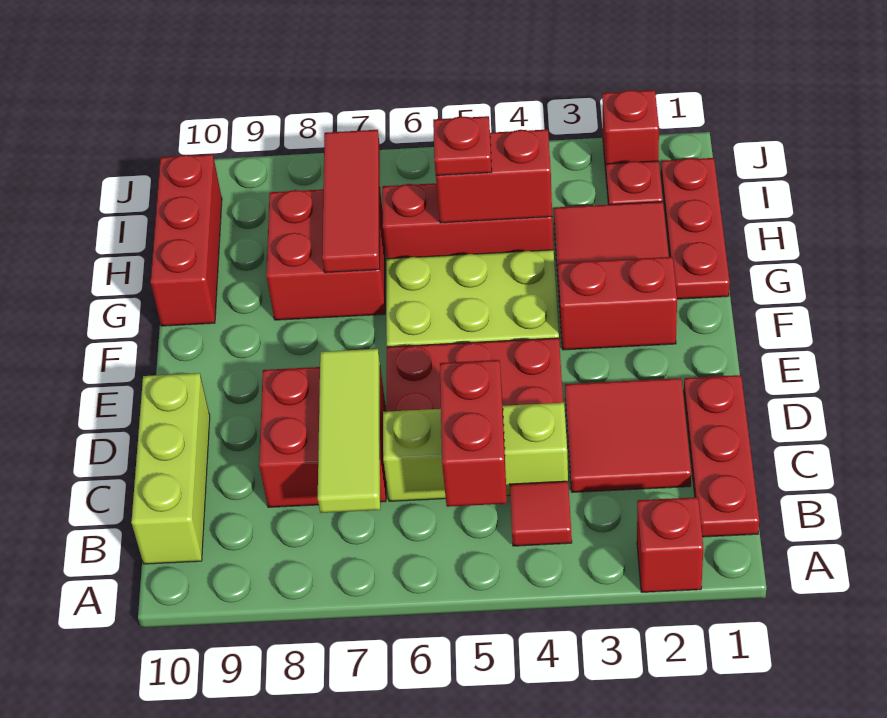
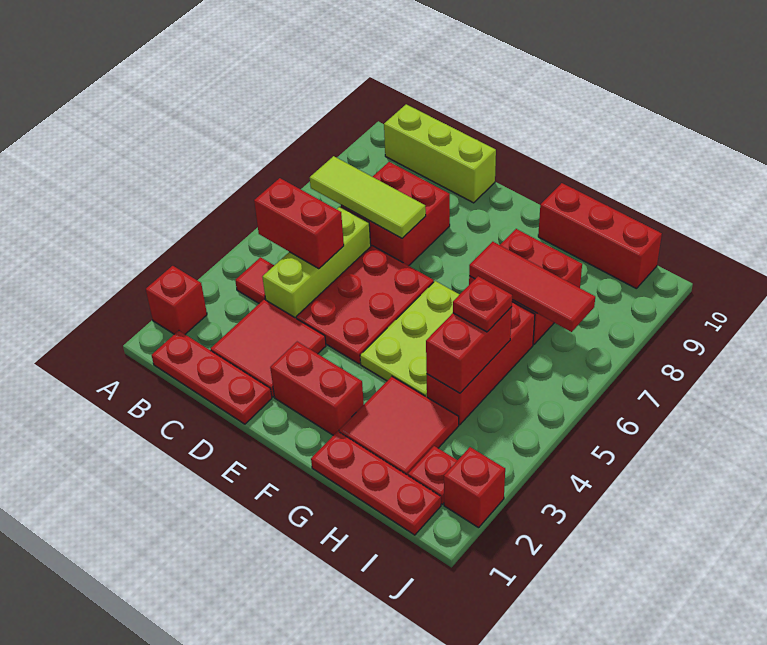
red brick F2:F3 level 1 -> red brick E2:F2 level 1

